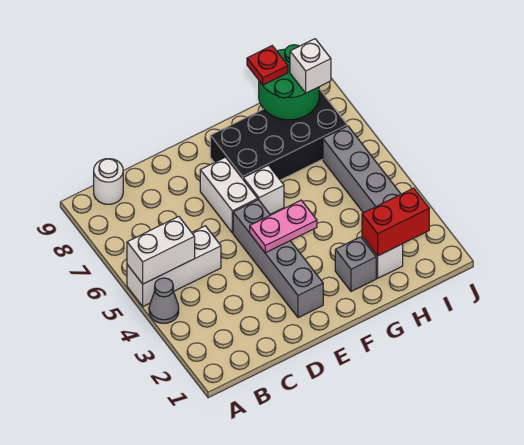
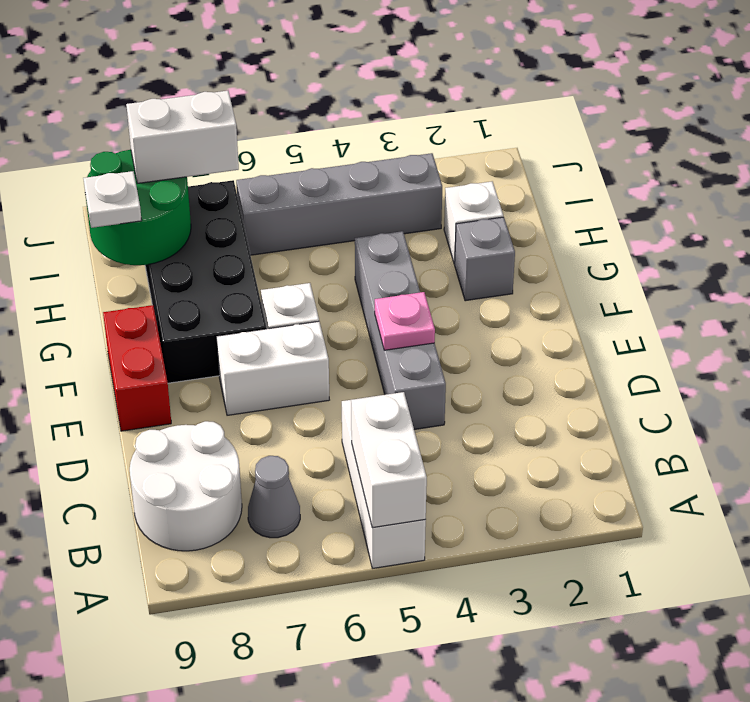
grey cone A4 level 1 -> grey cone B7 level 1
white round brick B9 level 1 -> white round brick B8:C9 level 1
grey brick E2:E5 level 1 -> grey brick D4:G4 level 1
pink plate E4:F4 level 2 -> pink plate E4 level 2
red brick H2:I2 level 2 -> red brick E9:F9 level 1
red plate H9 level 3 -> white plate H9 level 3
white brick I8 level 3 -> white brick I7:I8 level 3

